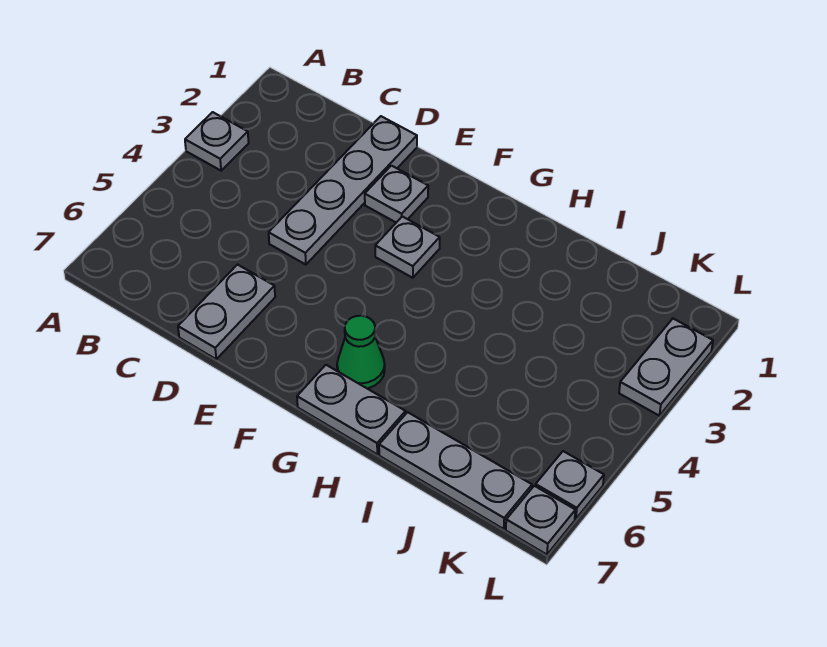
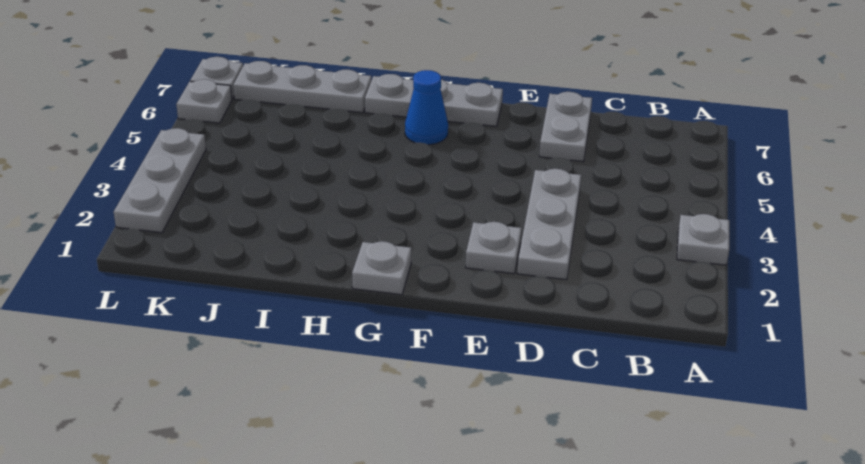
grey plate D1:D4 level 1 -> grey plate D2:D4 level 1
grey plate F3 level 1 -> grey plate G1 level 1
green cone G6 level 1 -> blue cone G6 level 1
grey plate G7:H7 level 1 -> grey plate F7:H7 level 1
grey plate L2:L3 level 1 -> grey plate L2:L4 level 1

